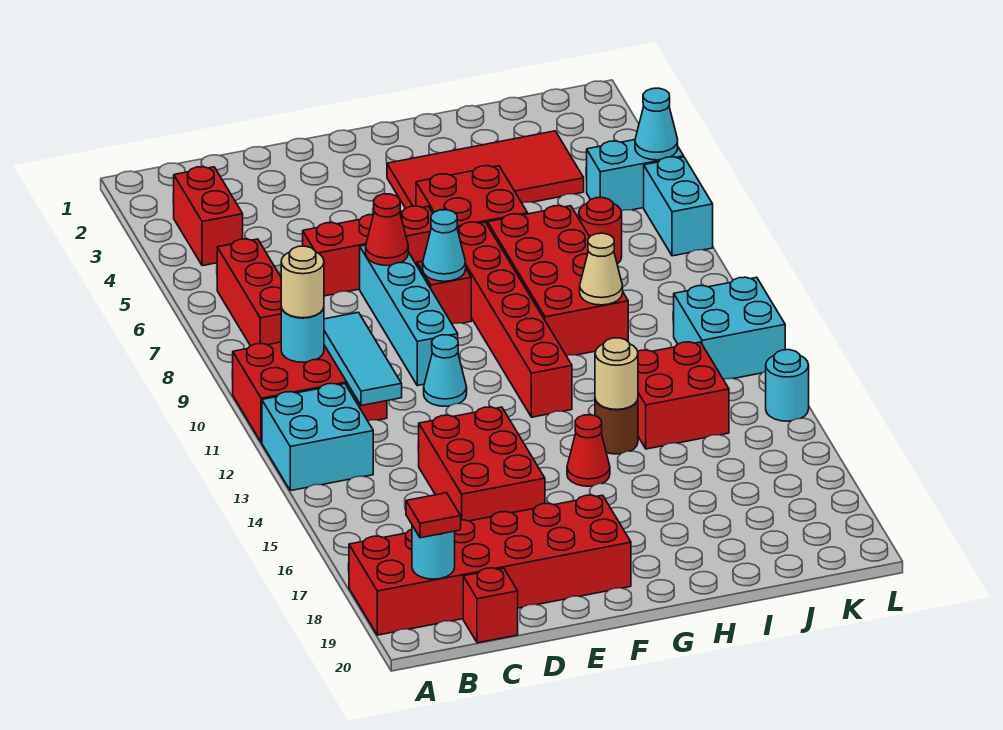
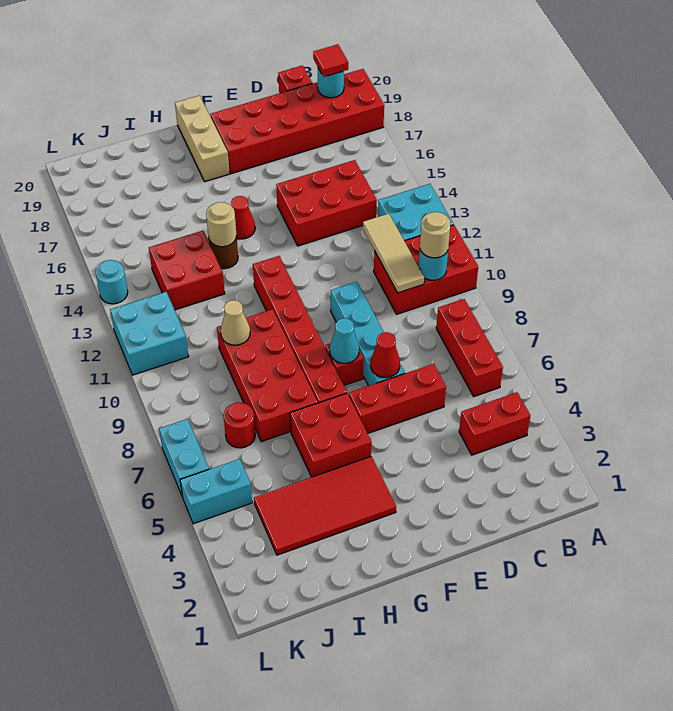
red brick B3:B4 level 1 -> red brick B4:C4 level 1
cyan tile C10:C12 level 2 -> tan tile C10:C12 level 2
red brick D14:E16 level 1 -> red brick C14:E15 level 1
cyan cone E11 level 1 -> none
none -> tan brick G18:G20 level 1
cyan cone L5 level 2 -> none

